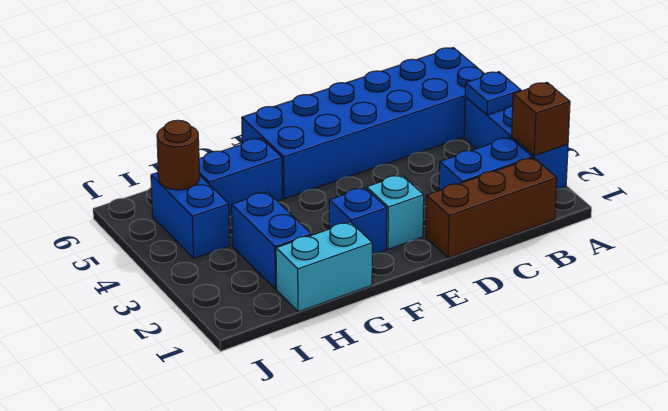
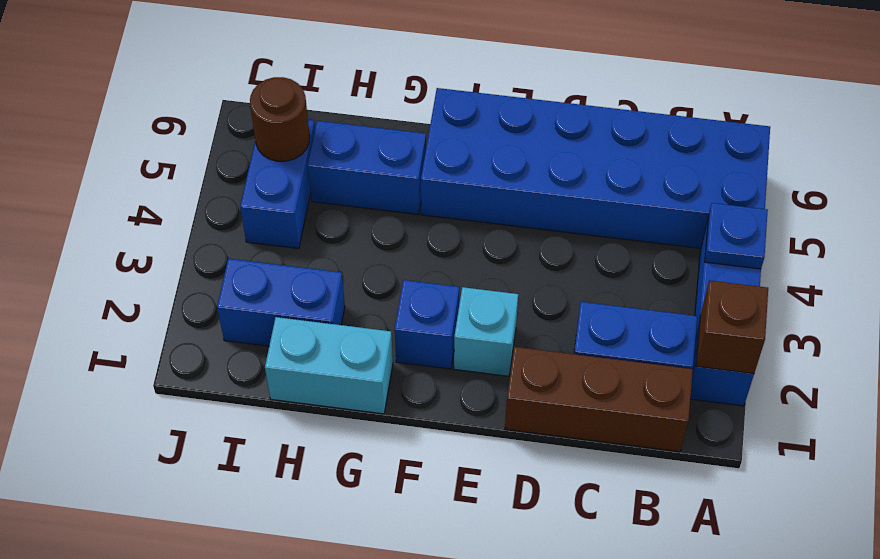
blue brick H2:H3 level 1 -> blue brick H2:I2 level 1

